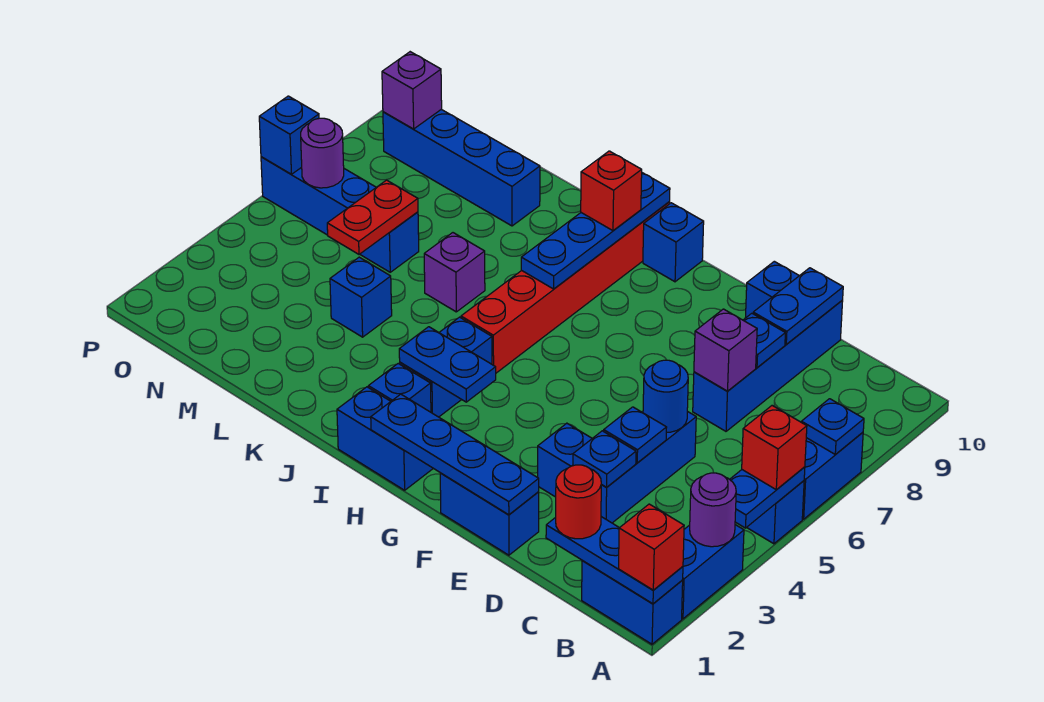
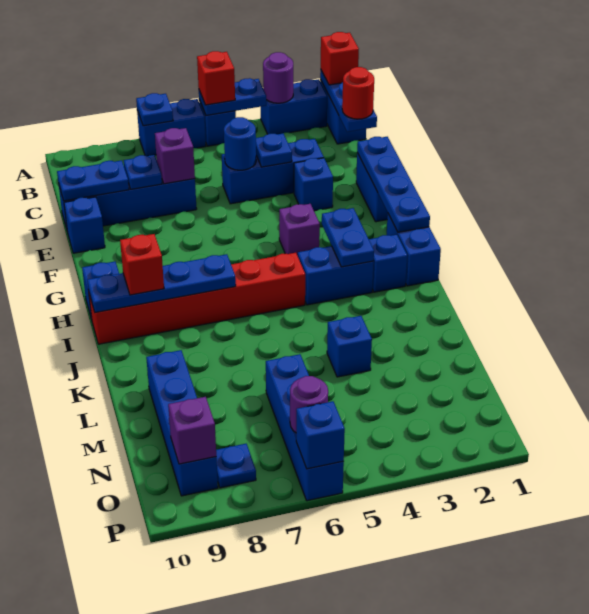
blue plate D3 level 2 -> blue plate O8 level 1
purple brick K6 level 1 -> purple brick G4 level 1
red plate M5:M6 level 2 -> none

